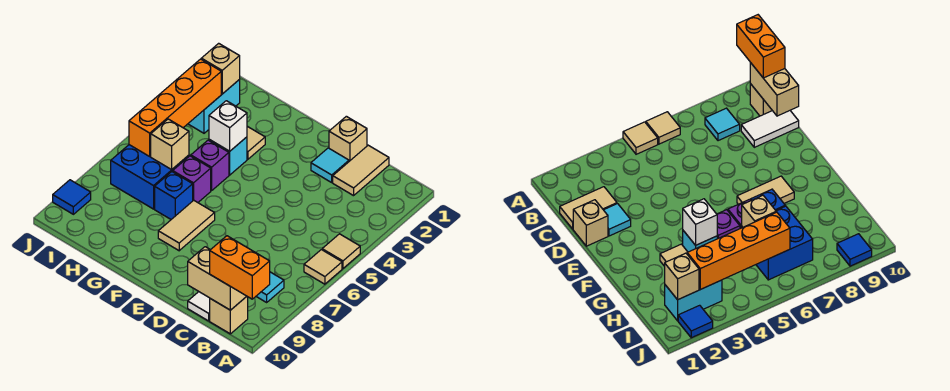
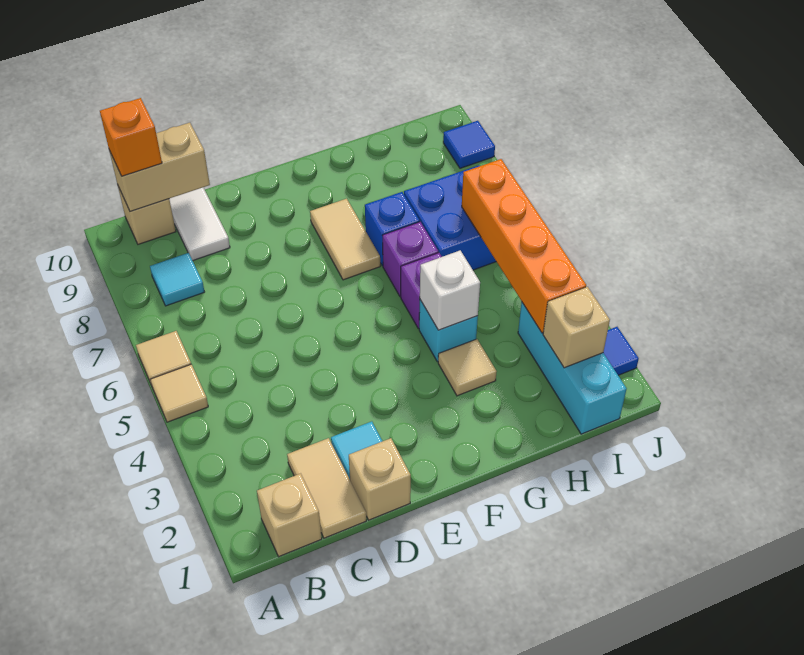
orange brick A10:B10 level 3 -> orange brick B10 level 3
tan brick H6 level 2 -> tan brick B1 level 1
cyan brick I2:I3 level 1 -> cyan brick I1:I3 level 1

